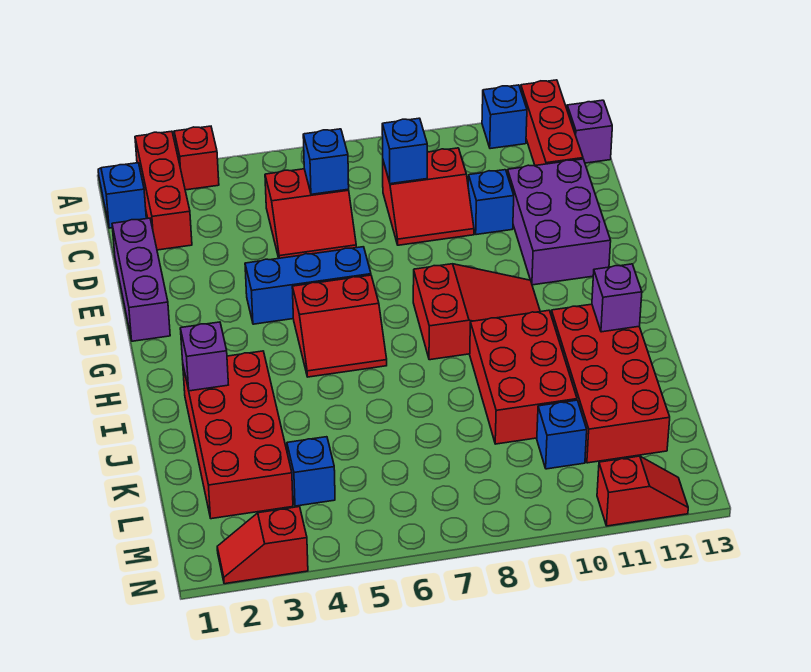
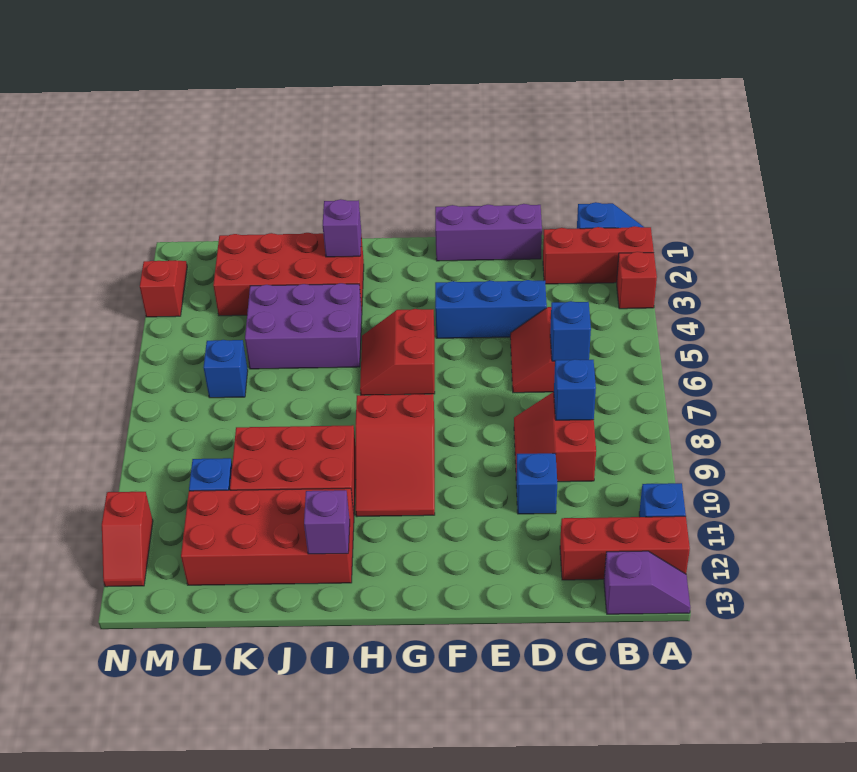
purple brick D11:F12 level 1 -> purple brick I4:K5 level 1
blue brick F4:F6 level 1 -> blue brick D4:F4 level 1
blue brick L4 level 1 -> blue brick L6 level 1

